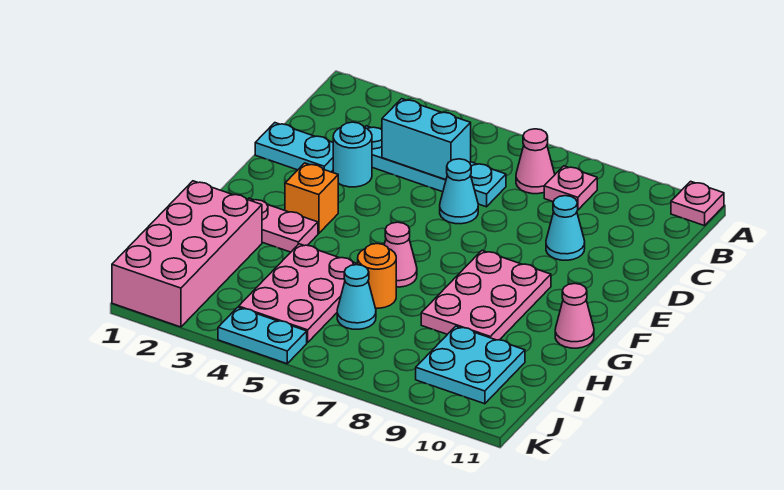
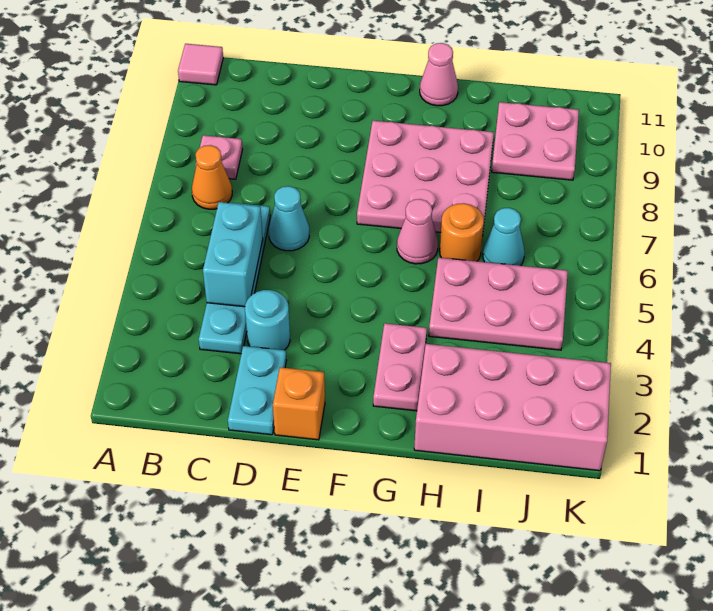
pink plate A11 level 1 -> pink tile A11 level 1
pink cone B7 level 1 -> orange cone B7 level 1
cyan cone D9 level 1 -> none
orange brick F3 level 1 -> orange brick E1 level 1
pink plate F8:H9 level 1 -> pink plate F7:H9 level 1
cyan plate I9:J10 level 1 -> pink plate I9:J10 level 1
cyan plate K4:K5 level 1 -> none

